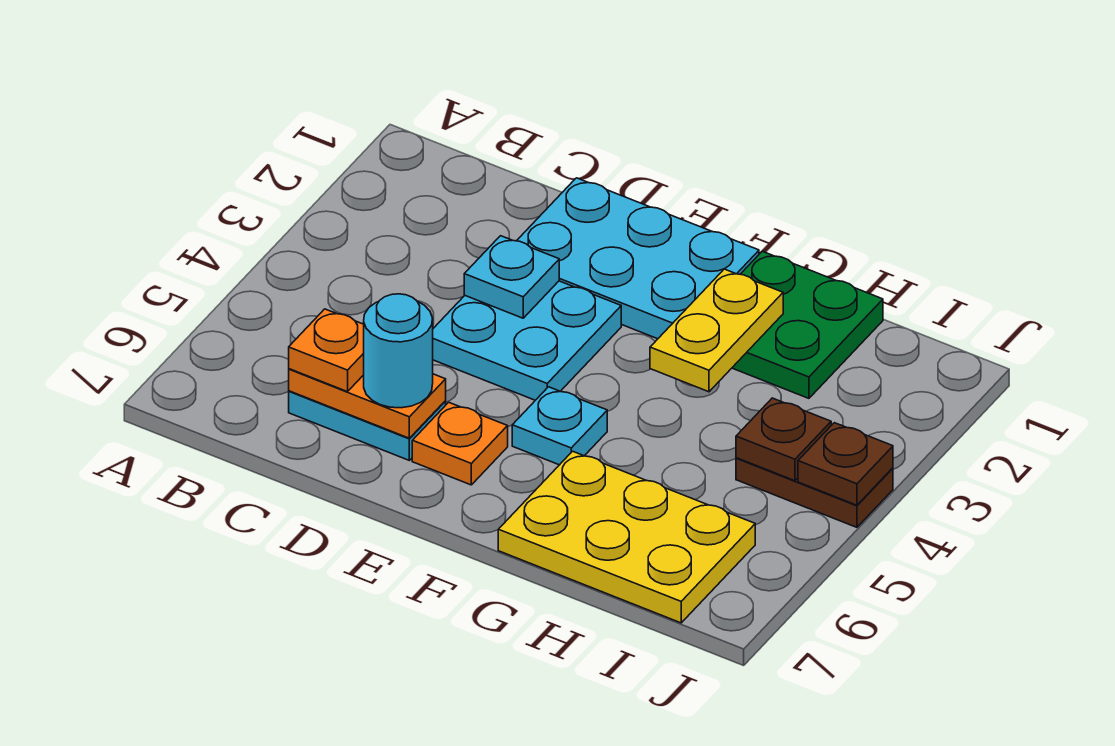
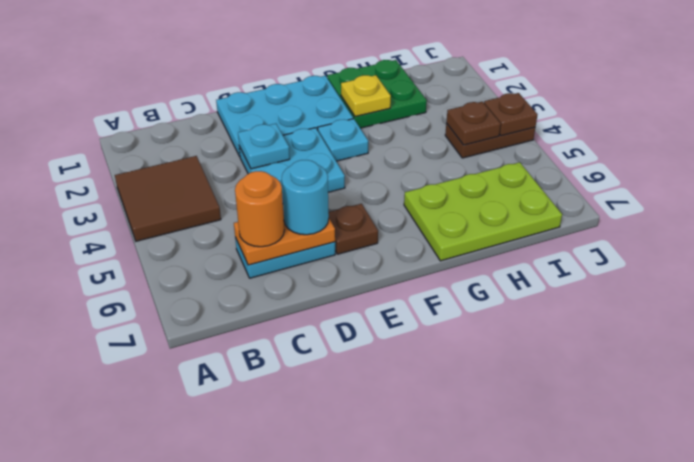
none -> brown tile A3:B4 level 1
orange plate C6 level 3 -> orange round brick C6 level 3
orange plate E6 level 1 -> brown plate E6 level 1
cyan plate F5 level 1 -> cyan plate F3 level 1
yellow plate G2:G3 level 2 -> yellow plate G2 level 2
yellow plate G6:I7 level 1 -> lime plate G6:I7 level 1

